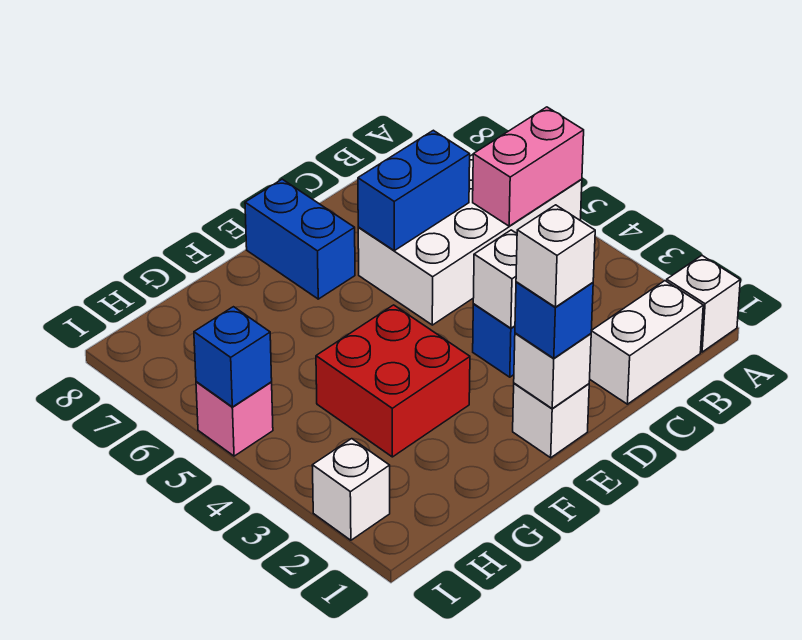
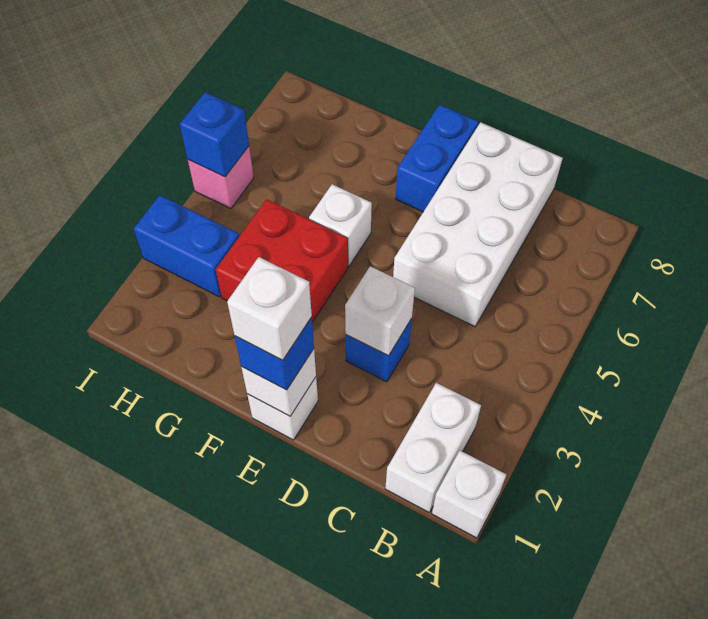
white brick A5:D6 level 1 -> white brick C5:D8 level 1
pink brick A5:B5 level 2 -> none
white brick B1:C1 level 1 -> white brick B1:B2 level 1
blue brick C6:D6 level 2 -> blue brick H3:I3 level 1
white brick I2 level 1 -> white brick F5 level 1

